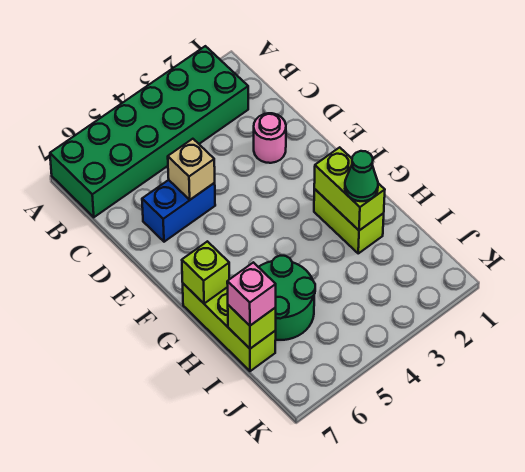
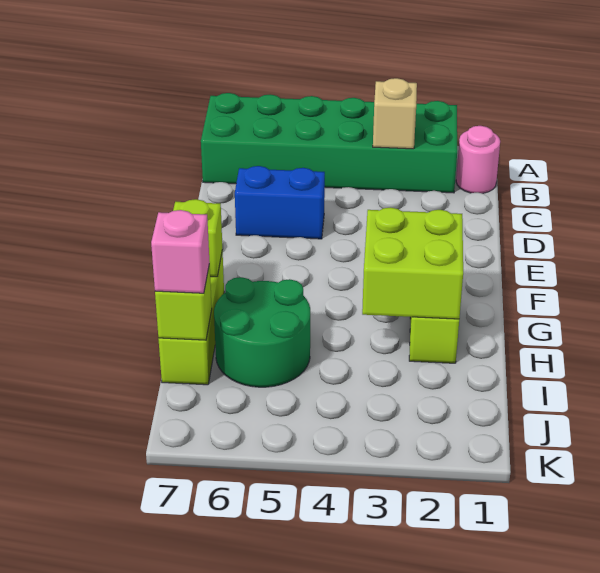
pink round brick D2 level 1 -> pink round brick B1 level 1
tan brick D5 level 2 -> tan brick B3 level 2
lime brick G2:H2 level 2 -> lime brick G2:H3 level 2
green cone H2 level 3 -> none

